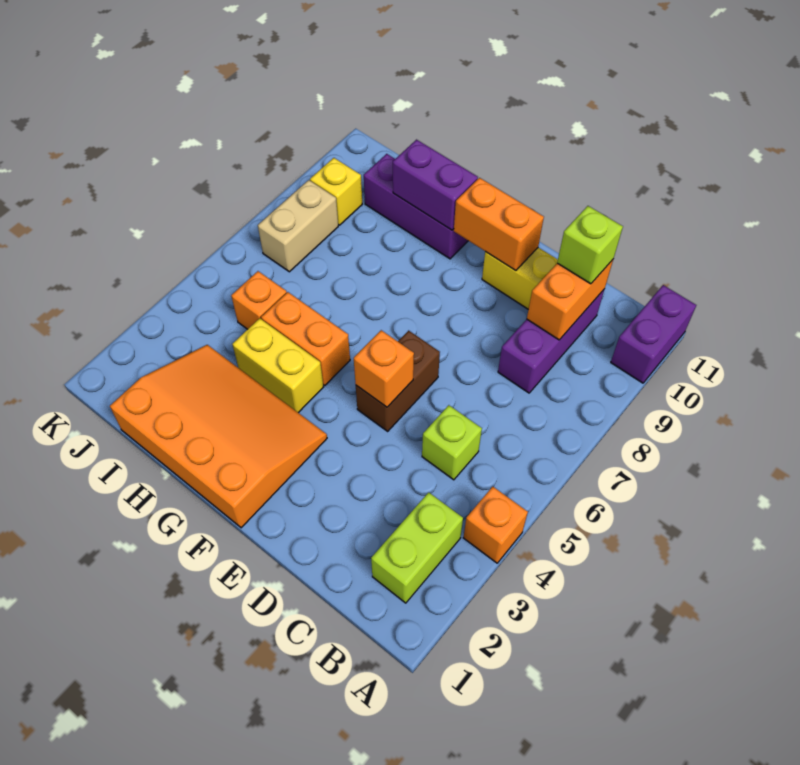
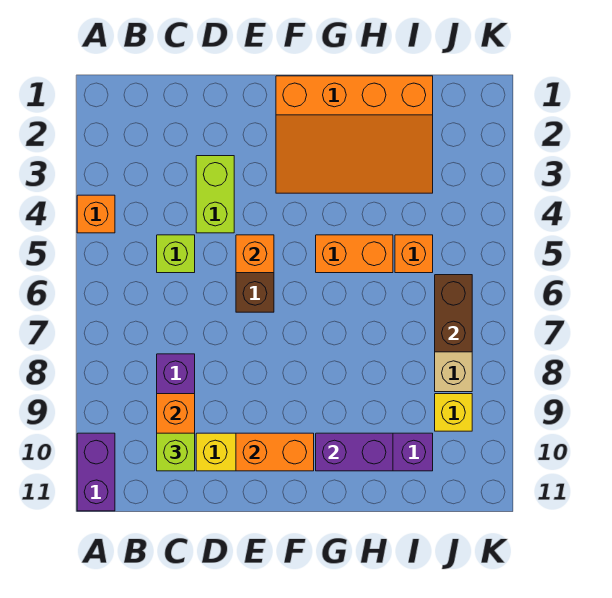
lime brick B2:B3 level 1 -> lime brick D3:D4 level 1
yellow brick G4:H4 level 1 -> none
none -> brown brick J6:J7 level 2

